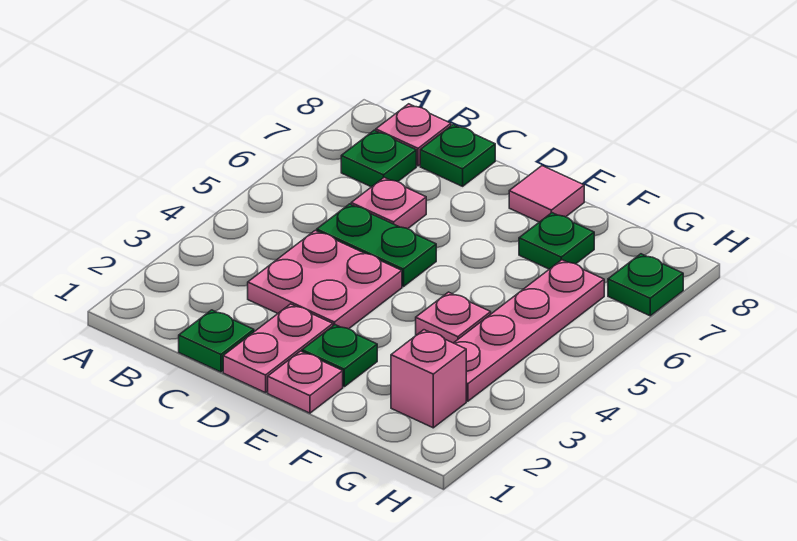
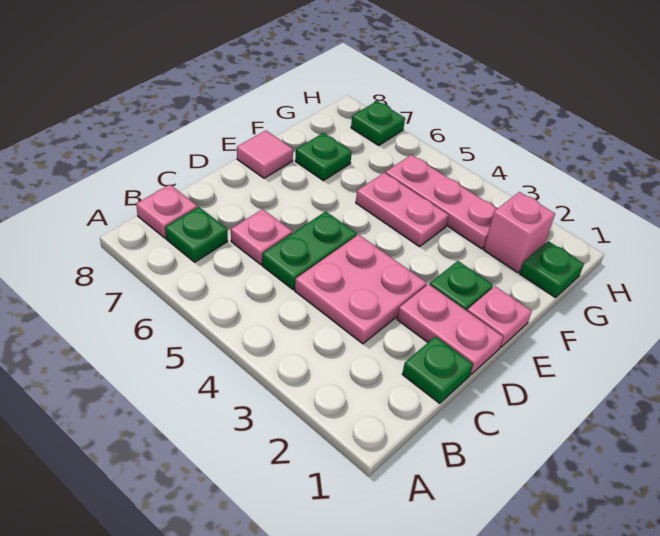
green plate C8 level 1 -> green plate G1 level 1
pink plate F4 level 1 -> pink plate F4:F5 level 1
pink plate G3:G6 level 1 -> pink plate G3:G5 level 1

